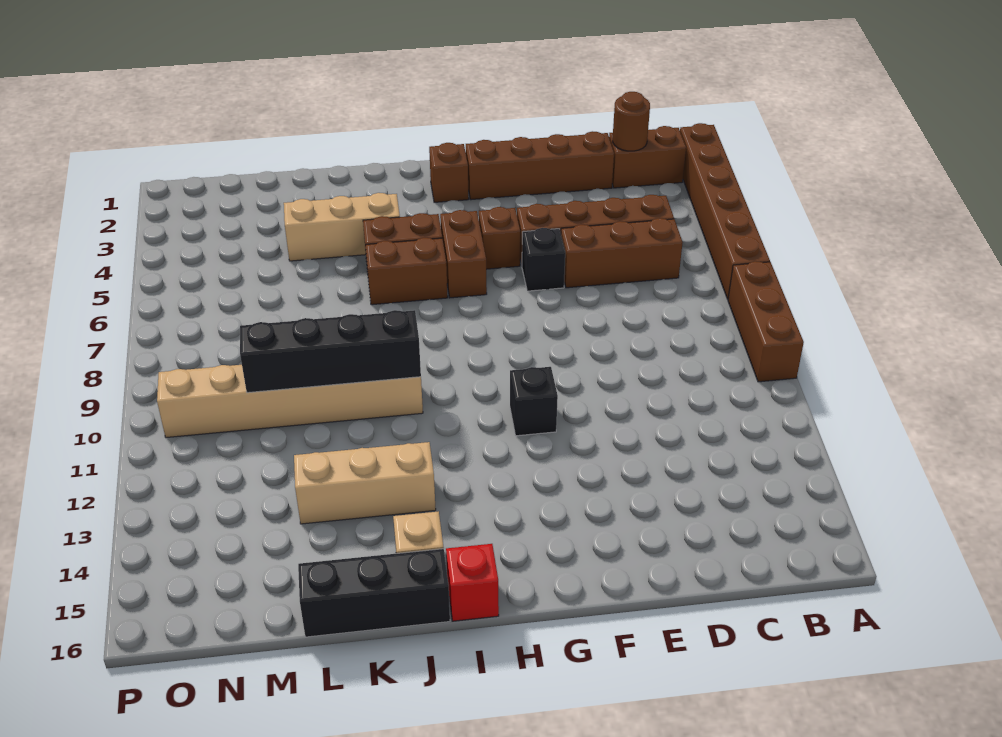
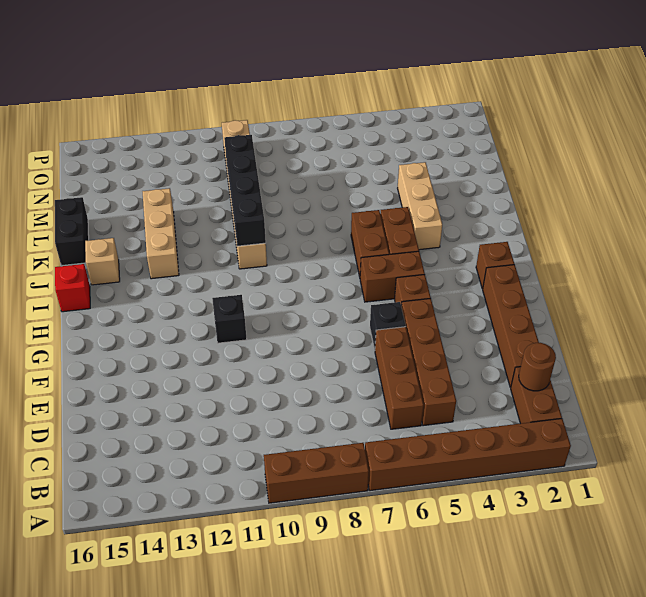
black brick J16:L16 level 1 -> black brick K16:L16 level 1

